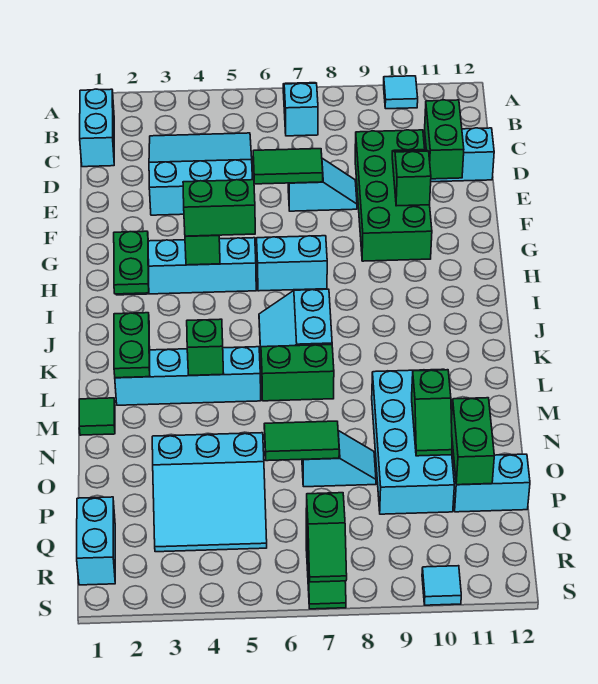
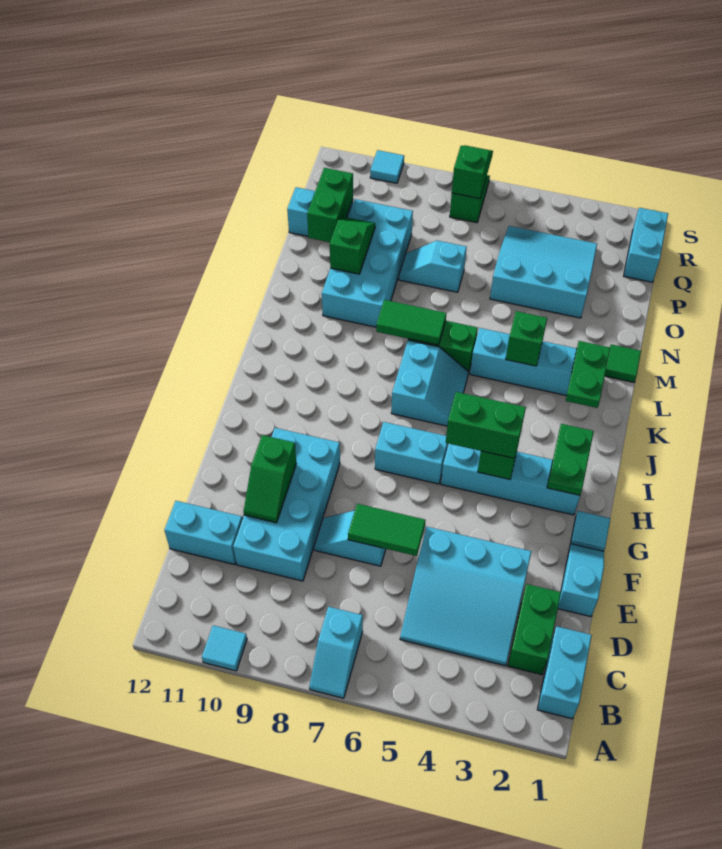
green brick D9:G10 level 1 -> cyan brick D9:G10 level 1
green brick D11:E11 level 2 -> green brick C2:D2 level 1
none -> cyan slope E1:F1 level 1 top E
none -> cyan tile G1 level 1
green tile O6:O7 level 2 -> green tile L7:L8 level 2

